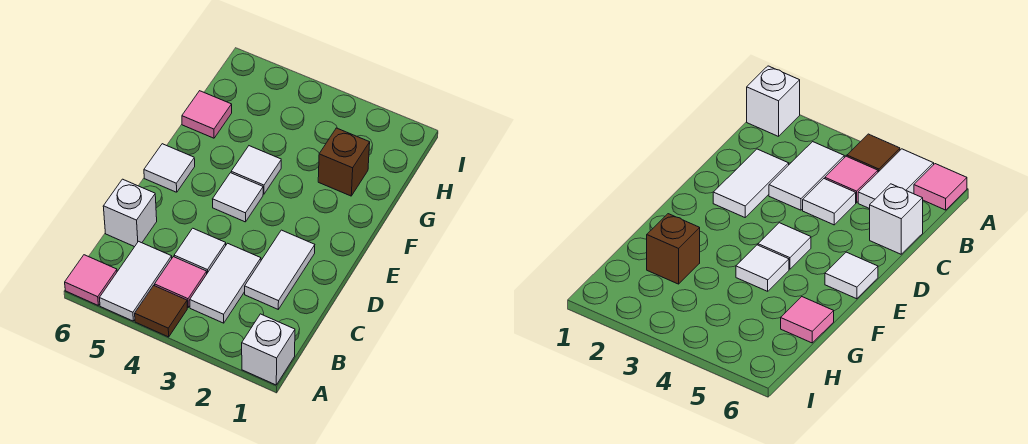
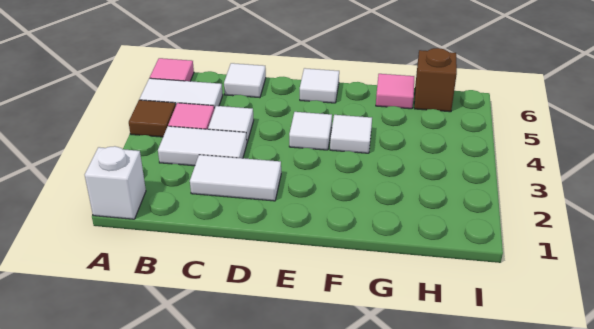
white brick C6 level 1 -> white tile C6 level 1
brown brick G2 level 1 -> brown brick H6 level 1

